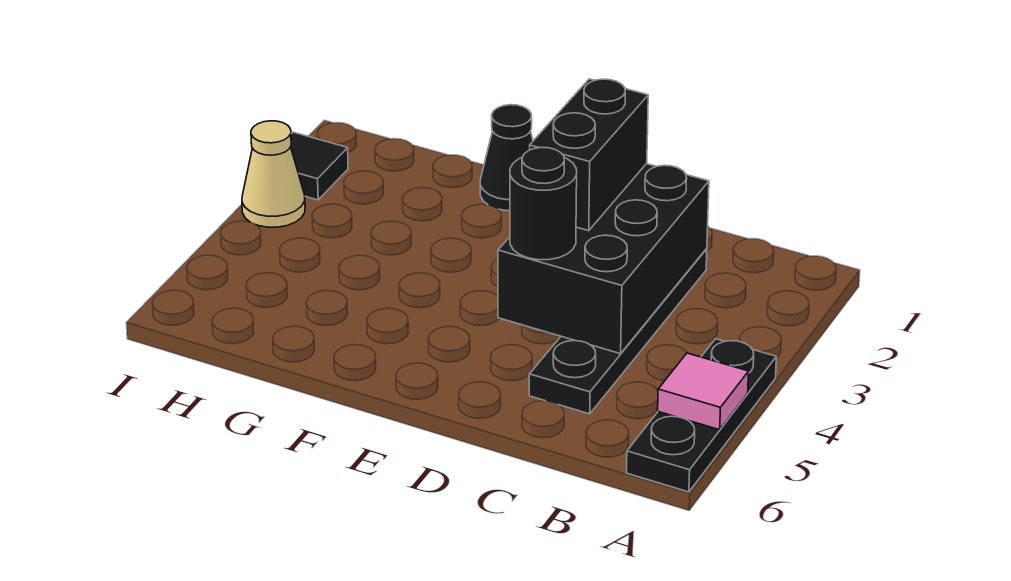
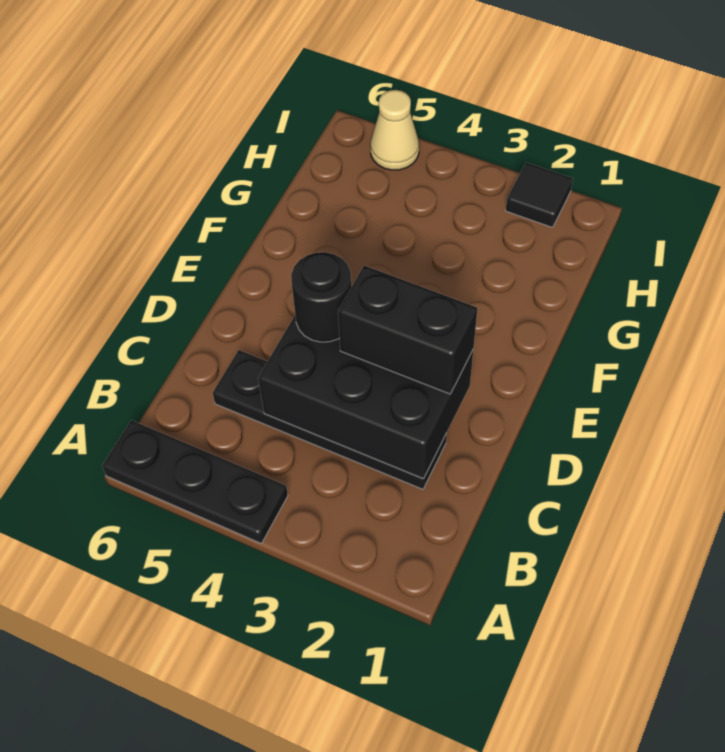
pink tile A5 level 2 -> none
black cone F1 level 1 -> none
tan cone I3 level 1 -> tan cone I5 level 1

